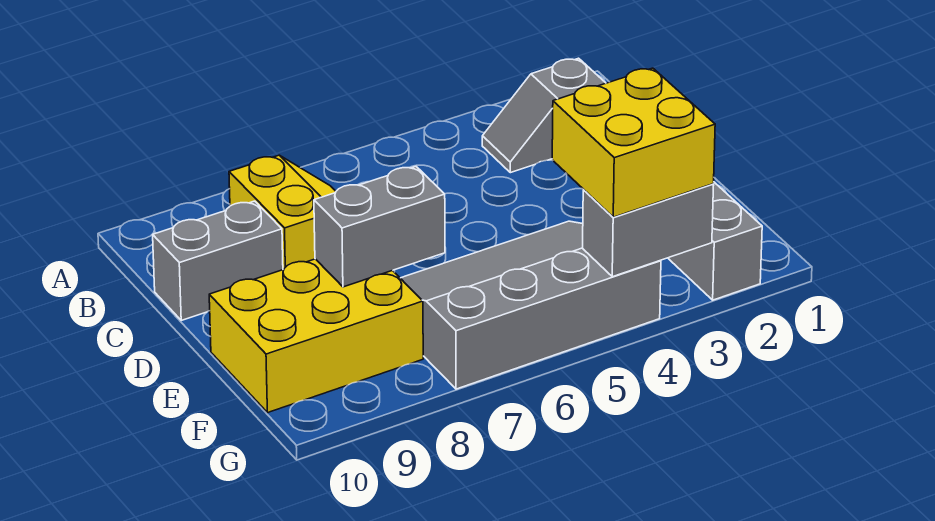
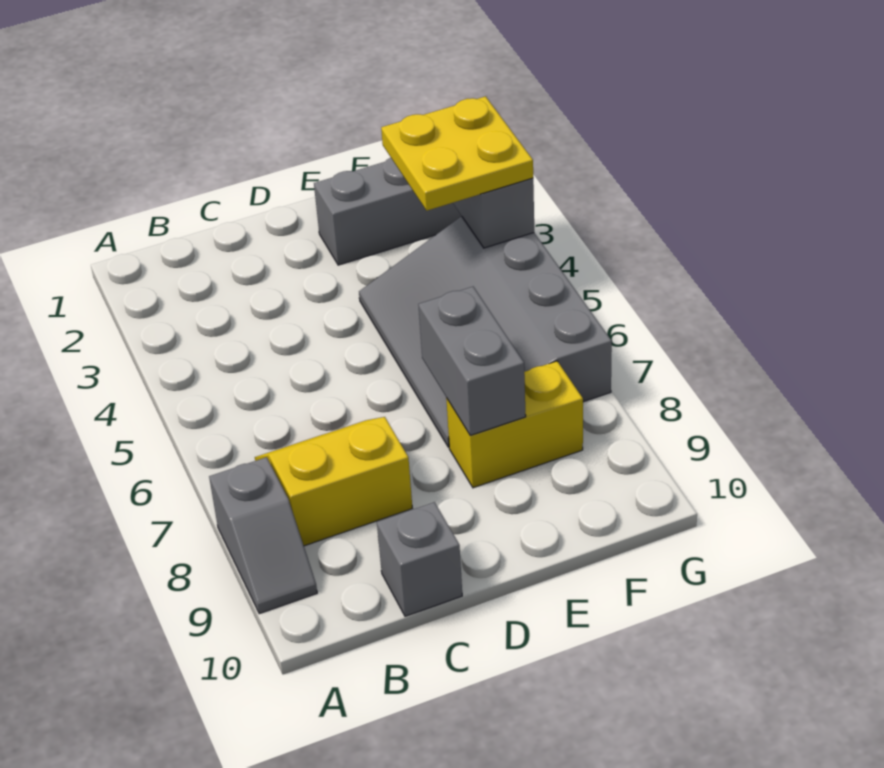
grey slope B2:B3 level 1 top 2 -> grey slope A8:A9 level 1 top 8
grey brick C9:C10 level 1 -> grey brick C10 level 1
yellow brick E8:F10 level 1 -> yellow brick E8:F8 level 1
yellow brick F3:G4 level 3 -> yellow plate F3:G4 level 3

